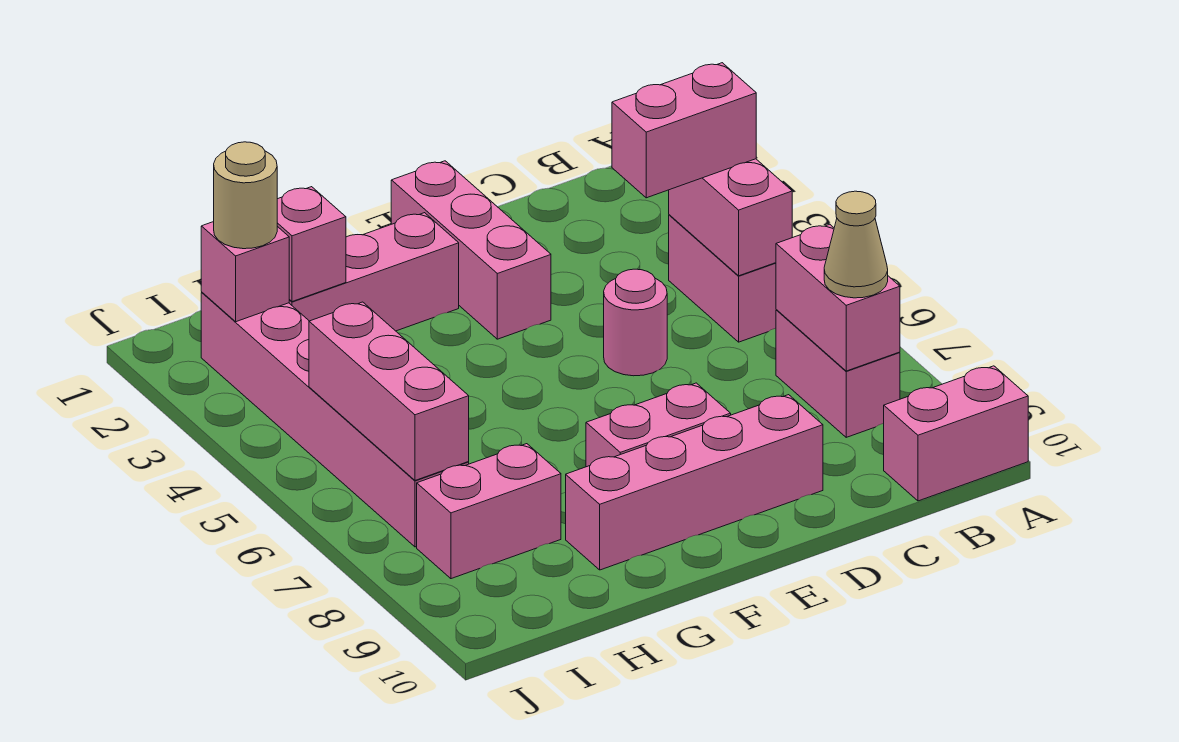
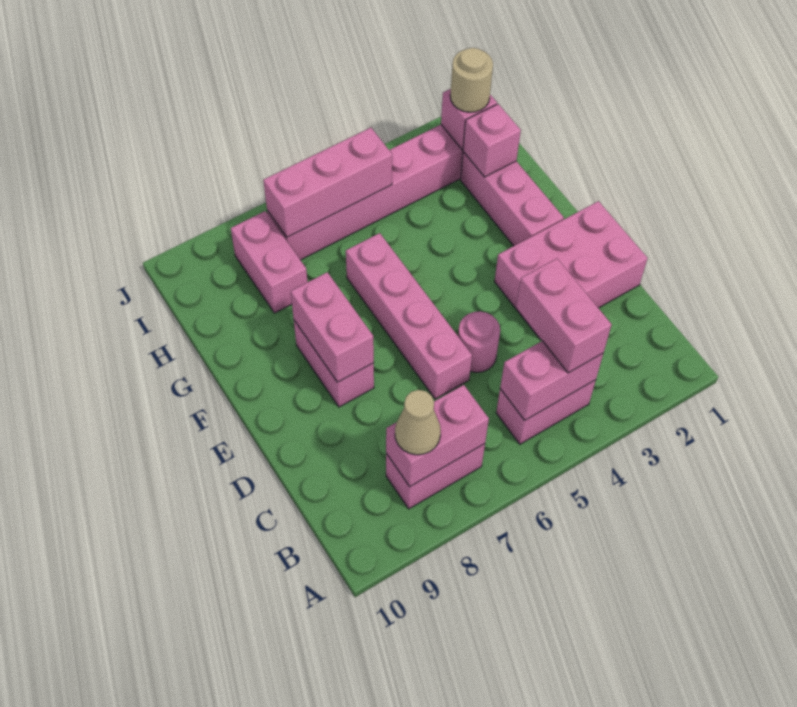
pink brick A10:B10 level 1 -> pink brick E8:F8 level 2
pink brick D9:G9 level 1 -> pink brick D6:G6 level 1
pink brick E1:E3 level 1 -> pink brick D1:E3 level 1

